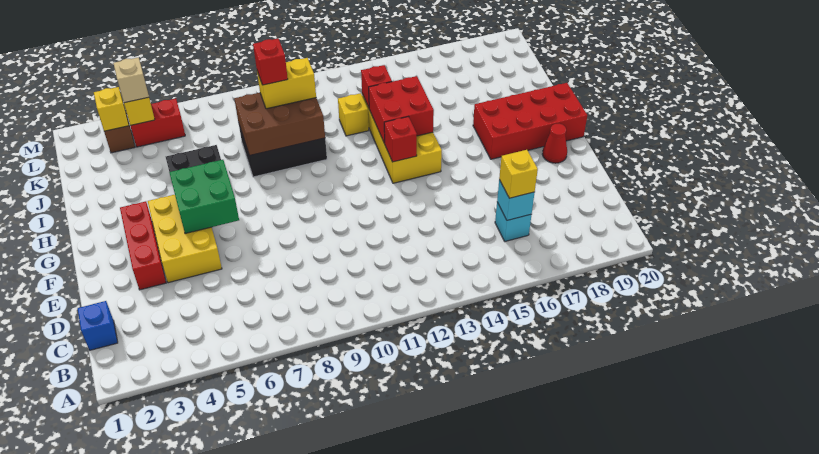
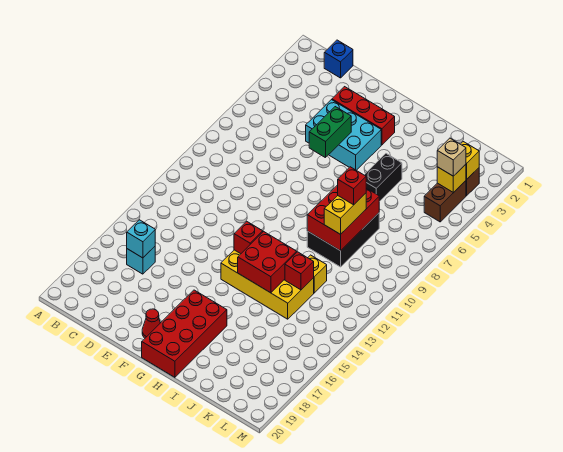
yellow brick C16 level 3 -> none
yellow brick E4:G5 level 1 -> cyan brick E4:G5 level 1
green brick F5:G6 level 2 -> green brick F5:F6 level 2
brown brick I8:J10 level 2 -> red brick I8:J10 level 2
red brick L4:L5 level 1 -> brown brick L4:L5 level 1

